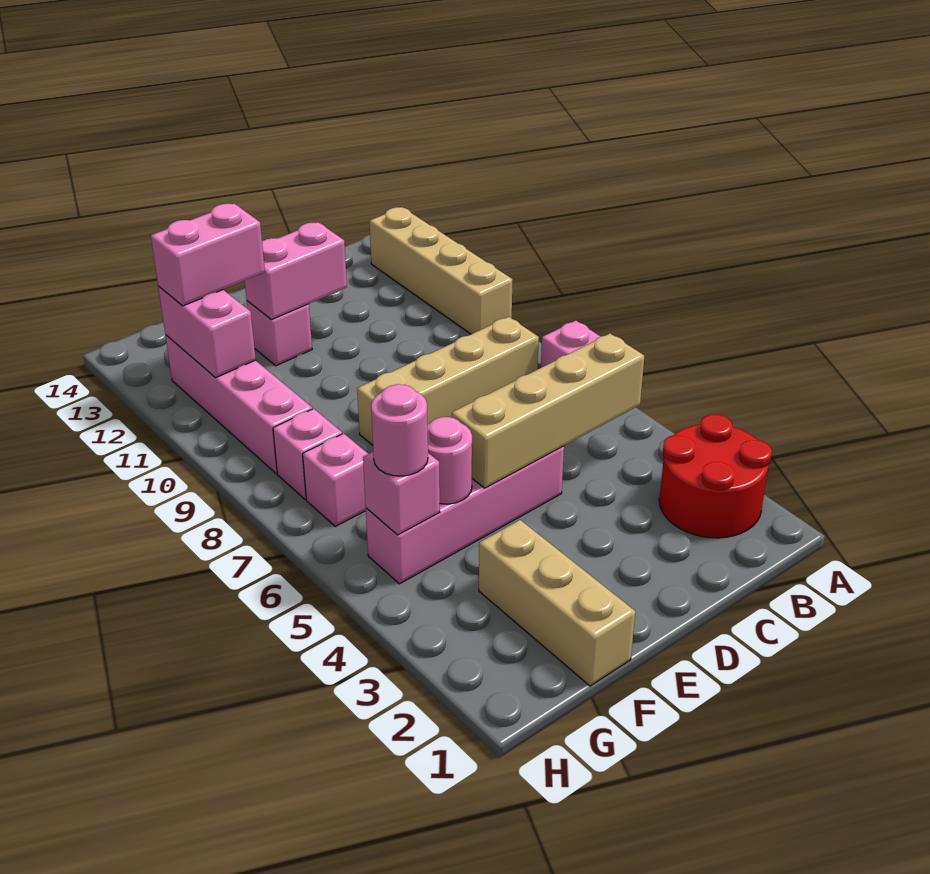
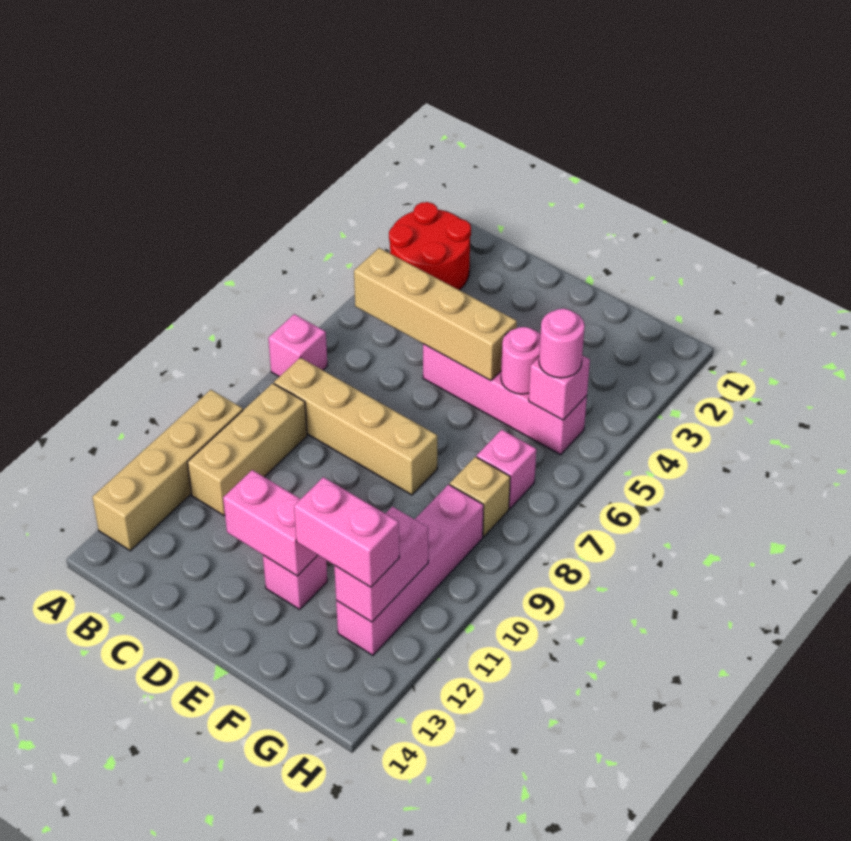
tan brick F1:F3 level 1 -> tan brick B9:B11 level 1
pink brick G8 level 1 -> tan brick G8 level 1

